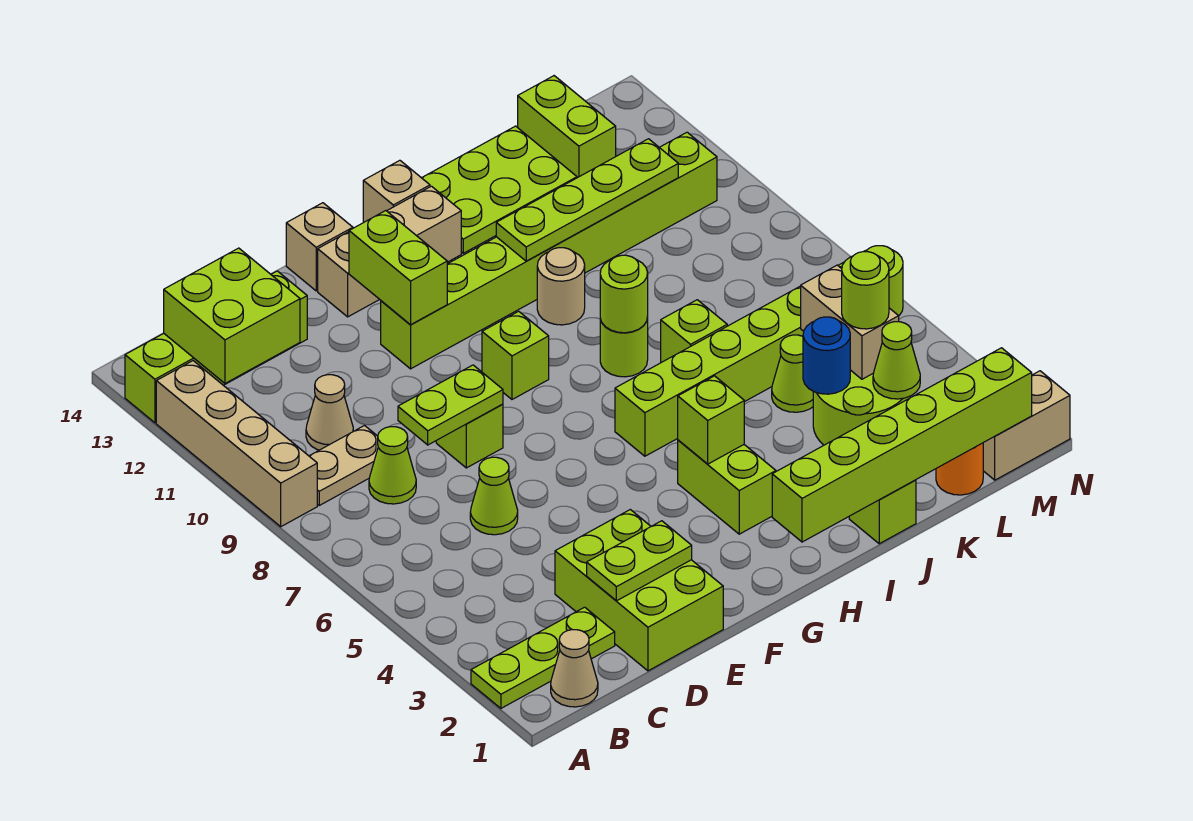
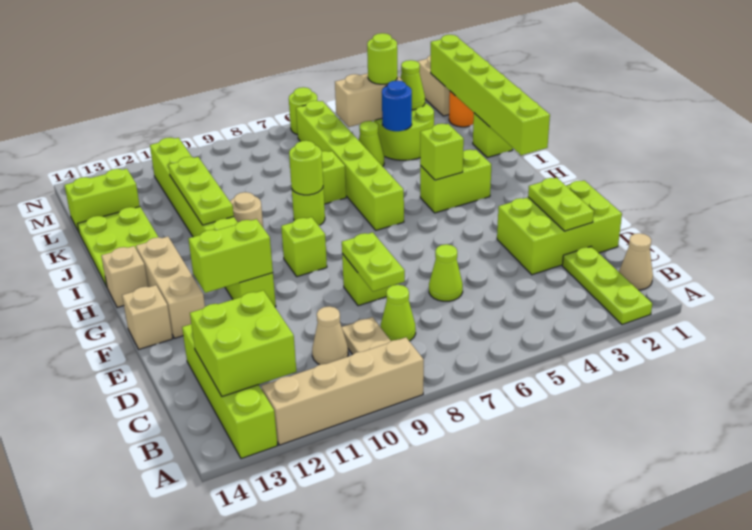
lime plate I11:L11 level 2 -> lime plate I11:K11 level 2

